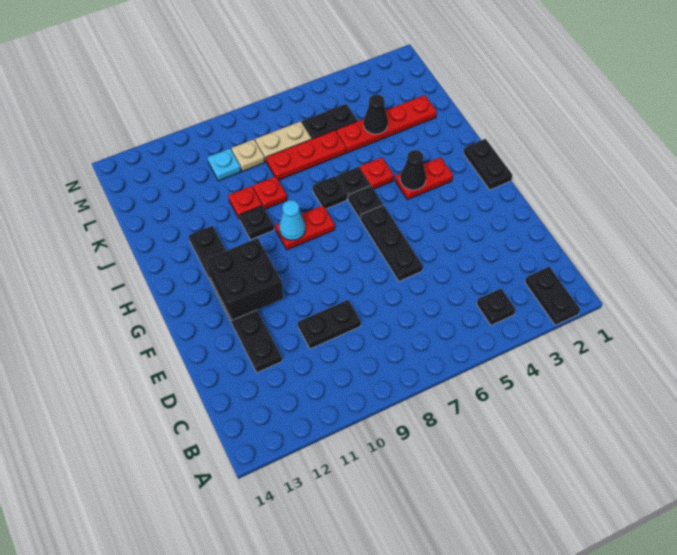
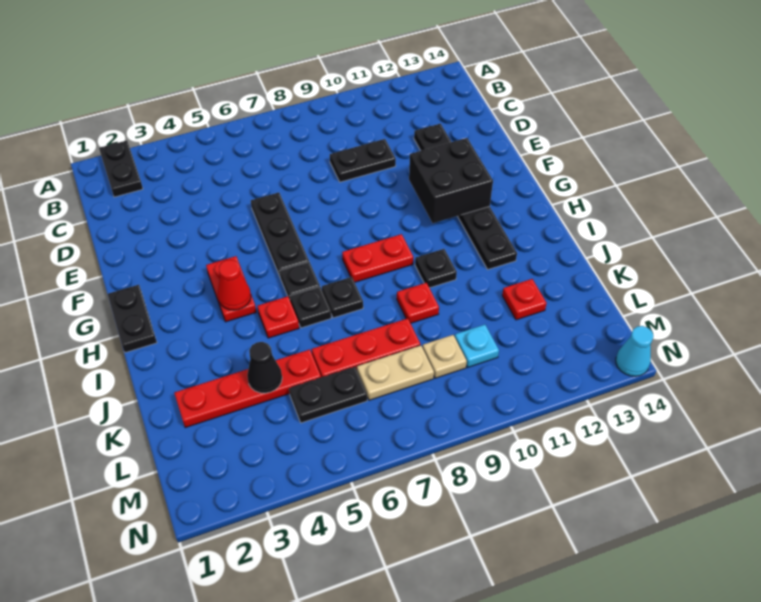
black plate B4 level 1 -> none
red plate H3:H4 level 1 -> red plate G4:H4 level 1
black cone H4 level 2 -> red cone H4 level 2
cyan cone H9 level 2 -> cyan cone N14 level 1
red plate J10 level 1 -> red plate K12 level 1

